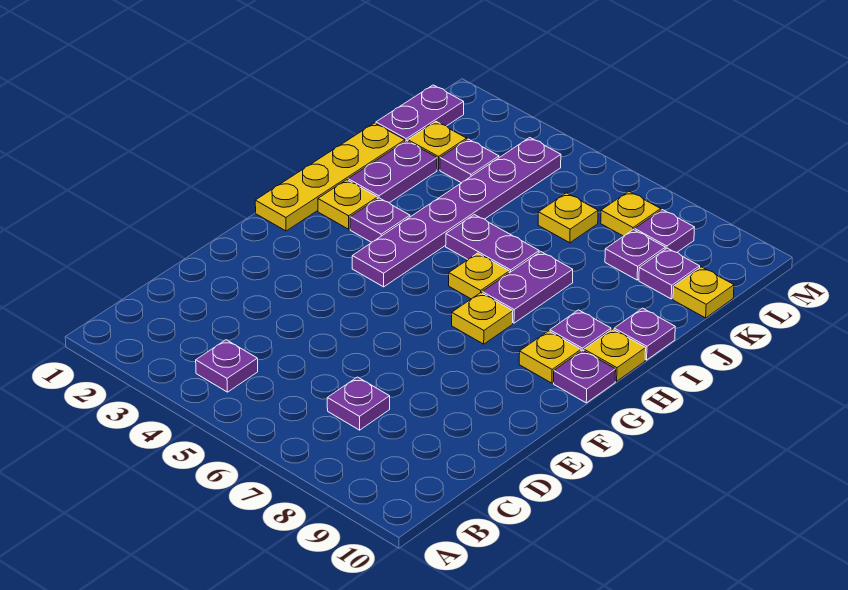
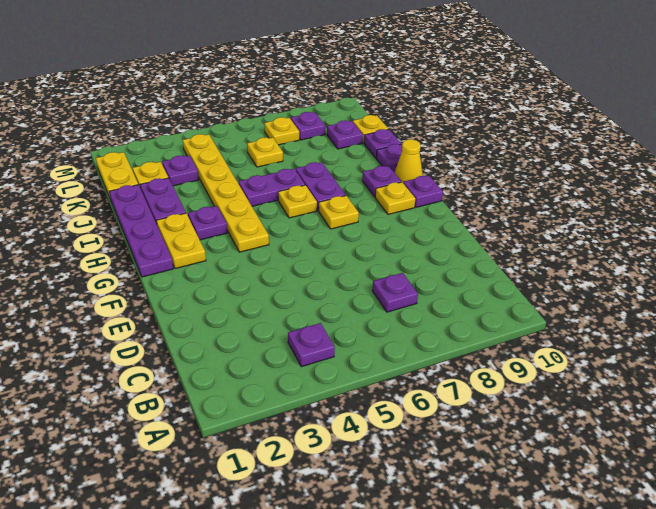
yellow plate G1:J1 level 1 -> purple plate G1:J1 level 1
purple plate G4:L4 level 1 -> yellow plate G4:L4 level 1
yellow plate H2 level 1 -> yellow plate G2:H2 level 1
yellow plate H10 level 1 -> yellow cone H10 level 1
purple plate K1:L1 level 1 -> yellow plate K1:L1 level 1
purple plate K8 level 1 -> purple plate J10 level 1

